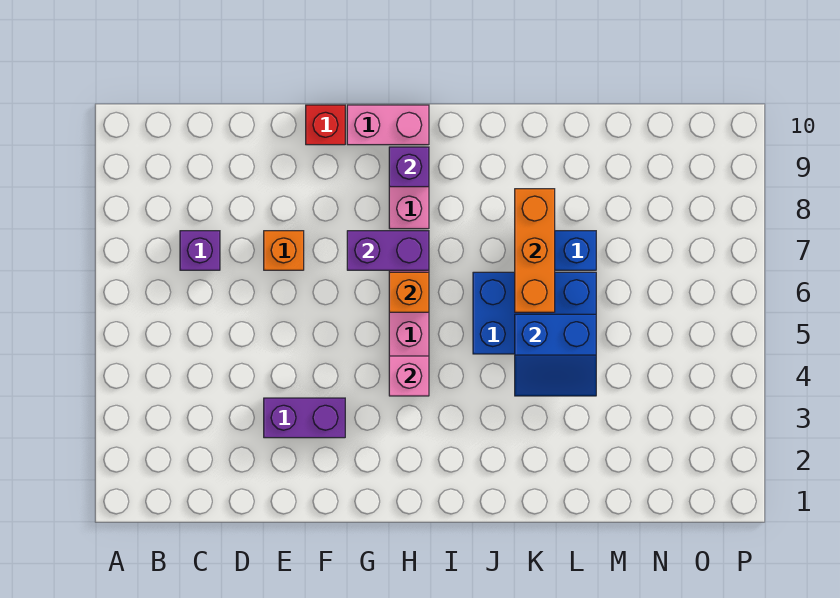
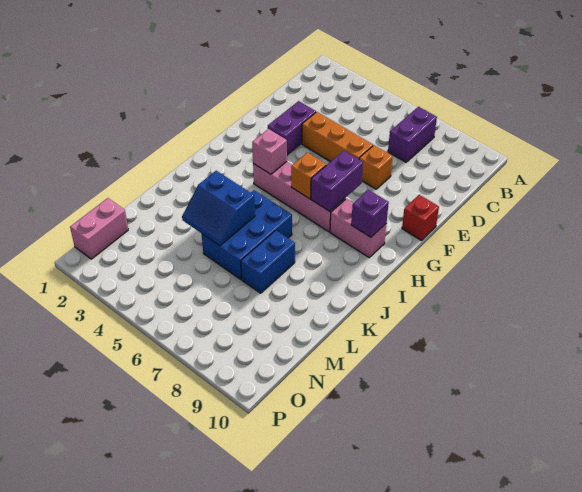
purple brick C7 level 1 -> purple brick B7:C7 level 1
pink brick G10:H10 level 1 -> pink brick N1:O1 level 1
blue slope K4:L5 level 2 top 5 -> blue slope K4:L5 level 2 top K
orange brick K6:K8 level 2 -> orange brick E4:E6 level 1

